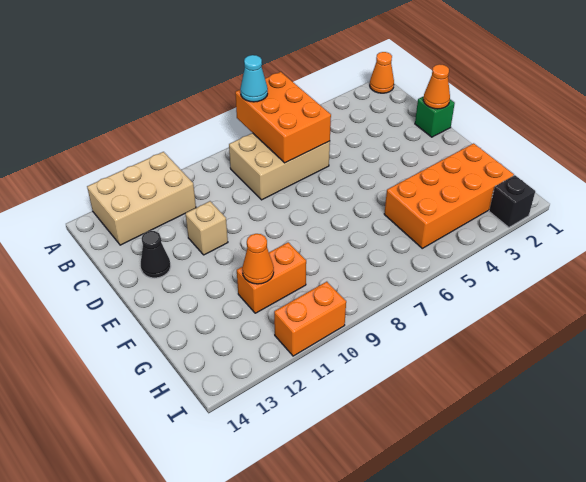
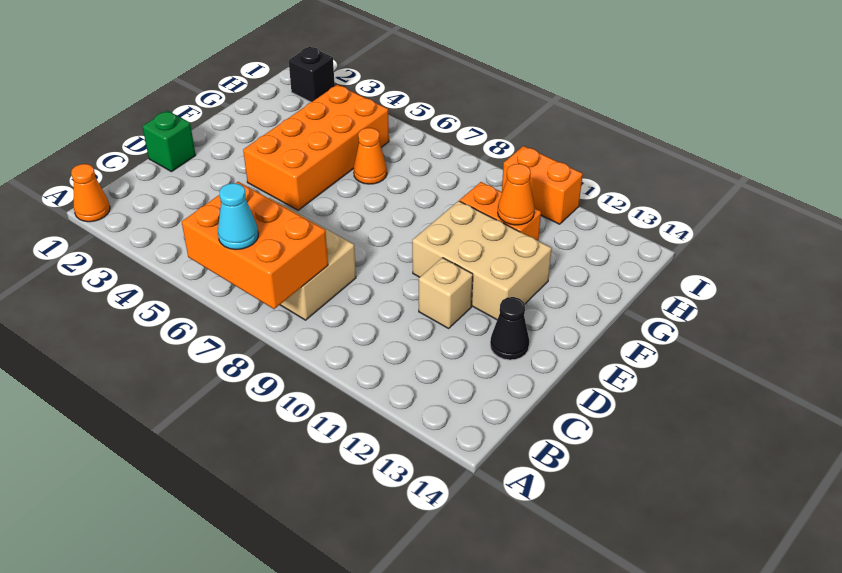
orange brick A6:C7 level 2 -> orange brick A6:B8 level 2
tan brick A11:B13 level 1 -> tan brick E10:F12 level 1
orange cone D1 level 2 -> orange cone G6 level 1
orange brick G2:H5 level 1 -> orange brick E4:H5 level 1

